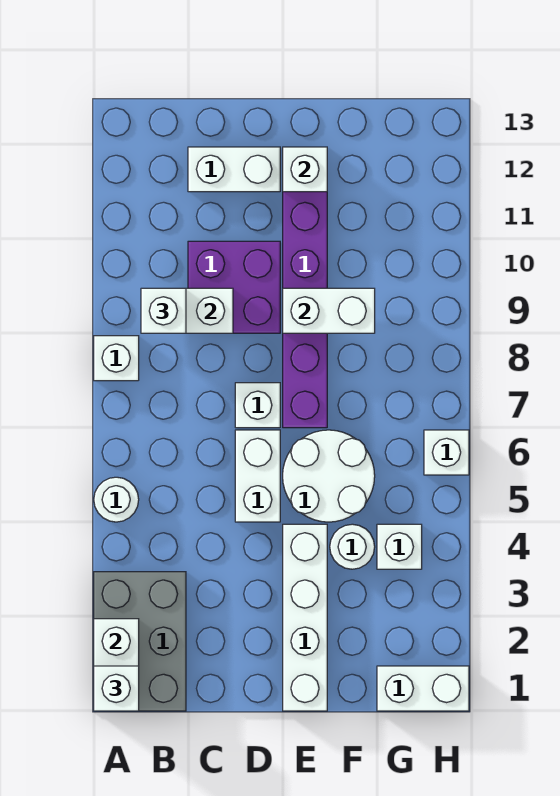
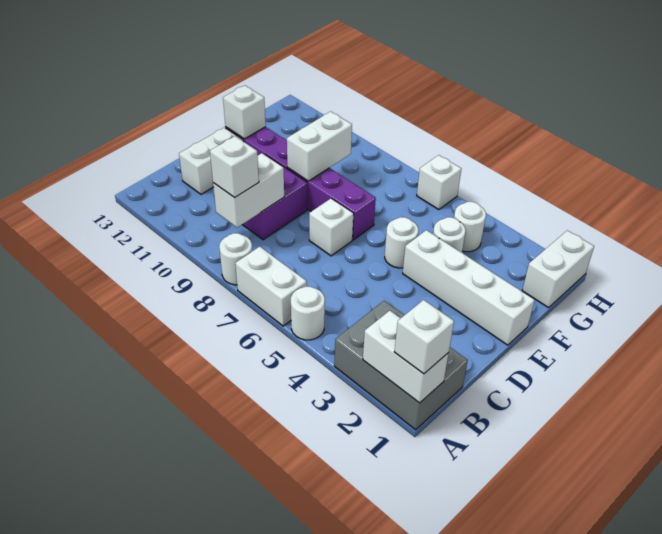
white brick A8 level 1 -> white round brick A8 level 1
white brick D5:D6 level 1 -> white brick A6:A7 level 1
white round brick E5:F6 level 1 -> white round brick E5 level 1
white brick G4 level 1 -> white round brick G4 level 1

